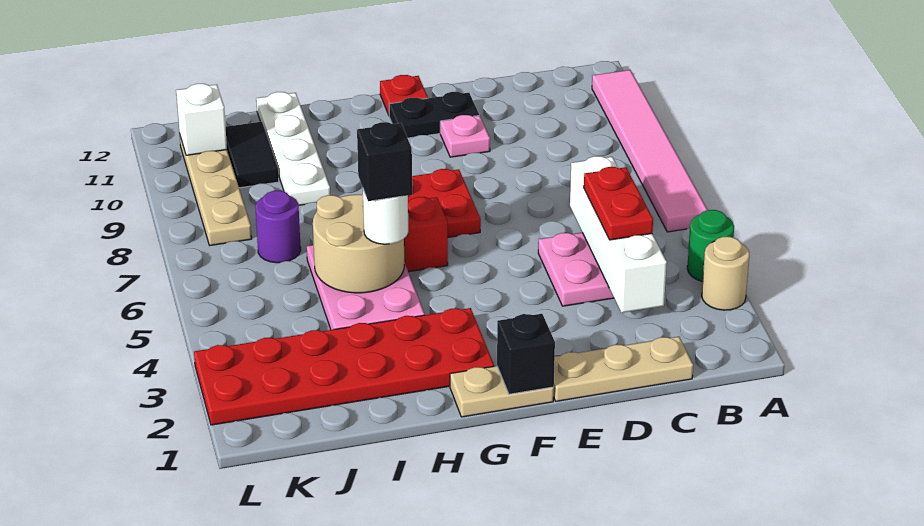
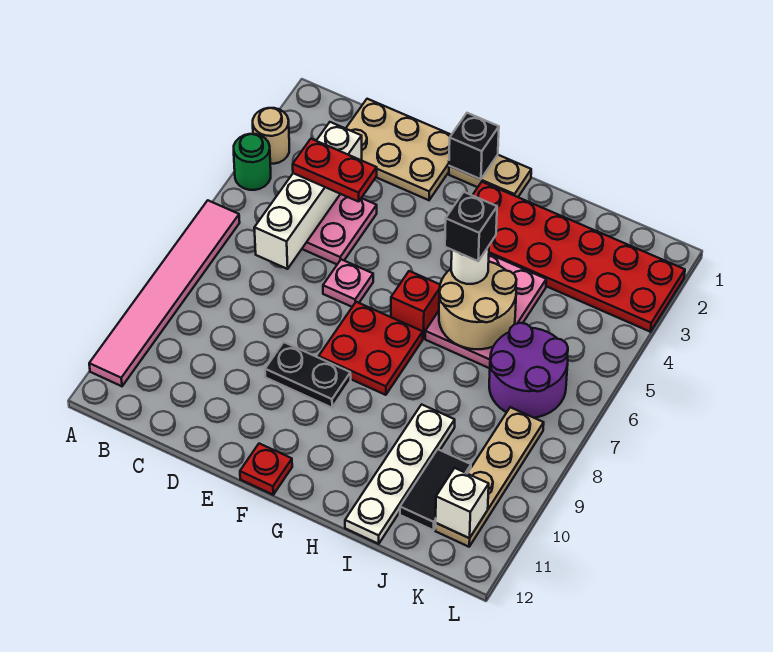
tan plate C1:E1 level 1 -> tan plate C1:E2 level 1
red plate C4:C5 level 3 -> red plate C4:D4 level 3
pink plate E10 level 1 -> pink plate E6 level 1
black plate E11:F11 level 1 -> black plate E9:F9 level 1
purple round brick J7 level 1 -> purple round brick J6:K7 level 1

